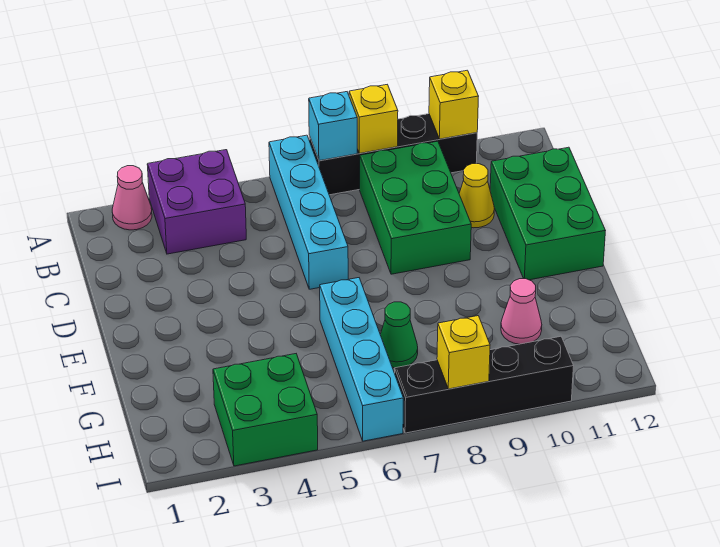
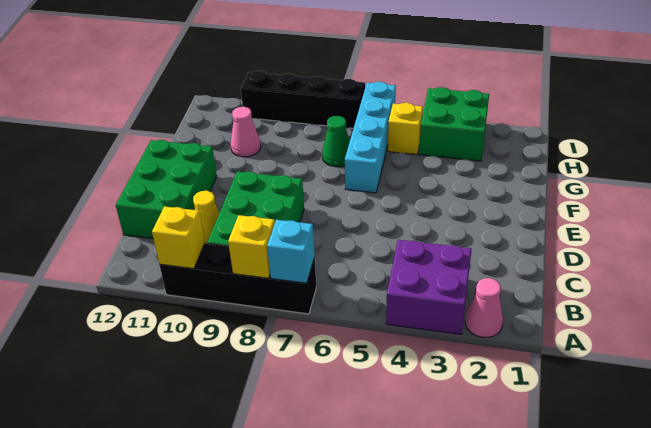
cyan brick A6:D6 level 1 -> none
yellow brick I8 level 2 -> yellow brick H5 level 1

